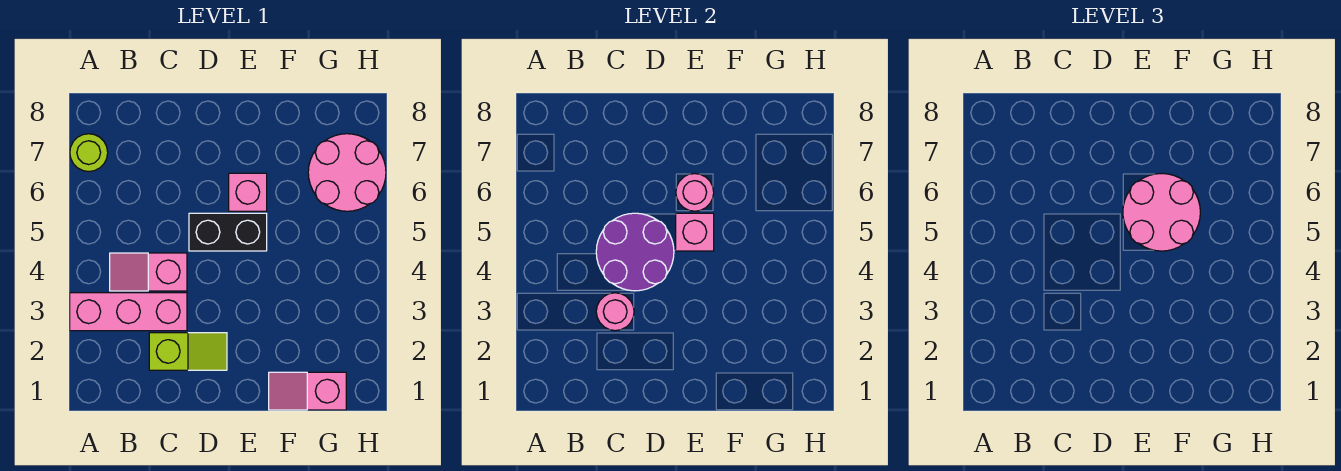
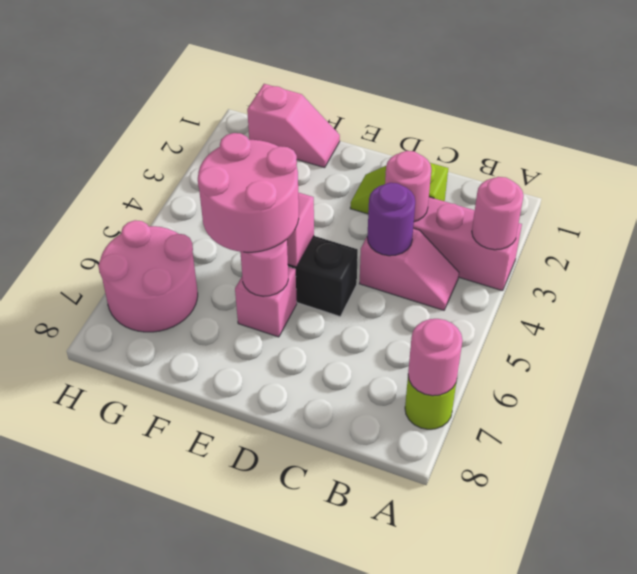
none -> pink round brick A3 level 2
none -> pink round brick A7 level 2
purple round brick C4:D5 level 2 -> purple round brick C4 level 2

